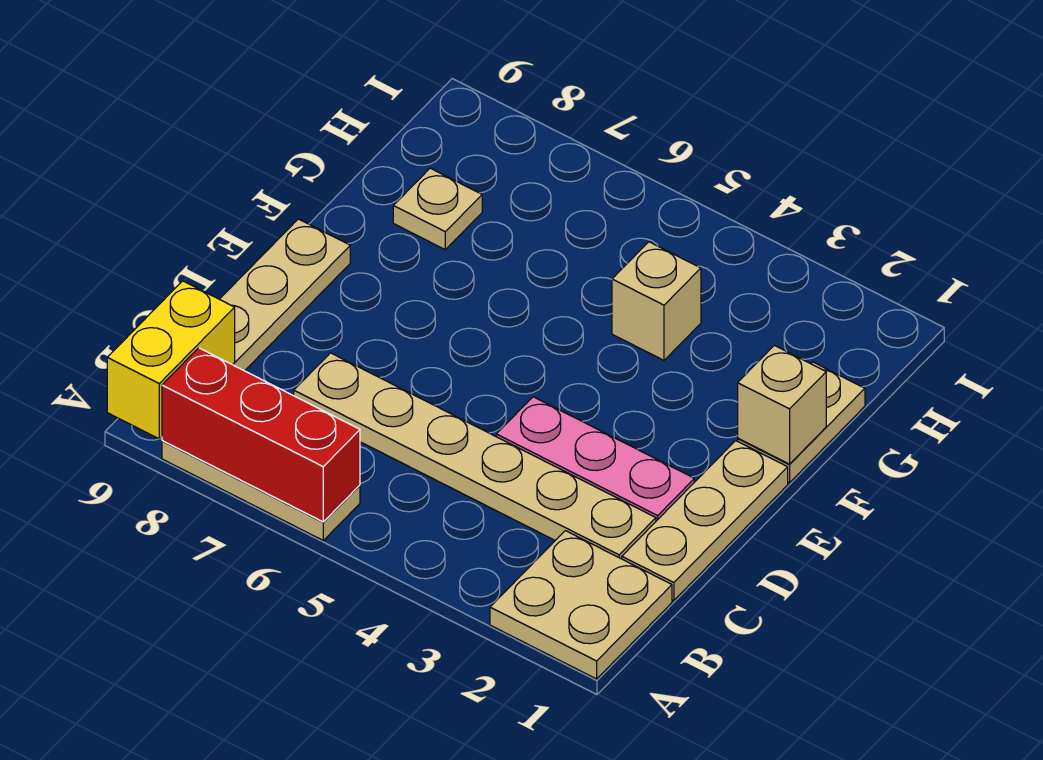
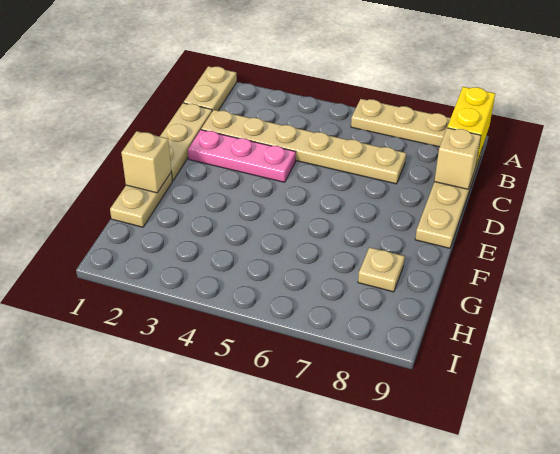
tan plate A1:B2 level 1 -> tan plate A1:B1 level 1
red brick A6:A8 level 2 -> none
tan brick G4 level 1 -> tan brick C9 level 2

